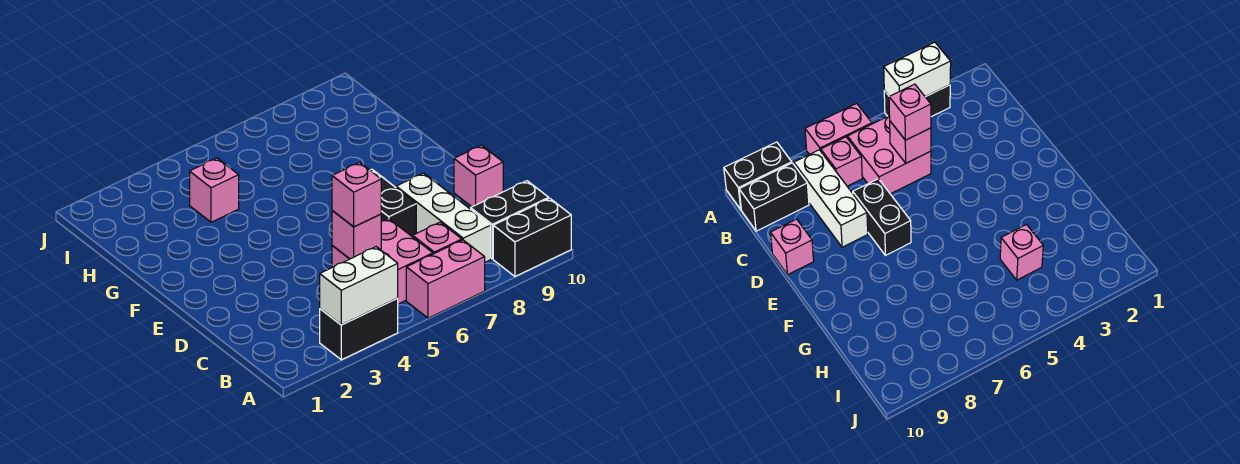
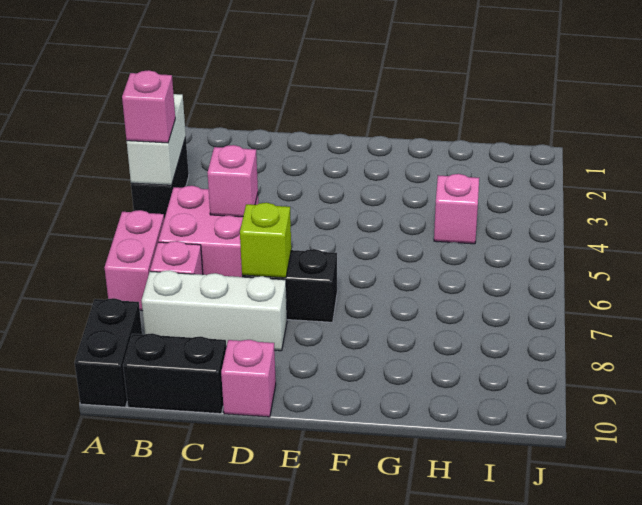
black brick B9:B10 level 1 -> black brick B10:C10 level 1
pink brick C5 level 3 -> pink brick A4 level 3
none -> lime brick D7 level 2

